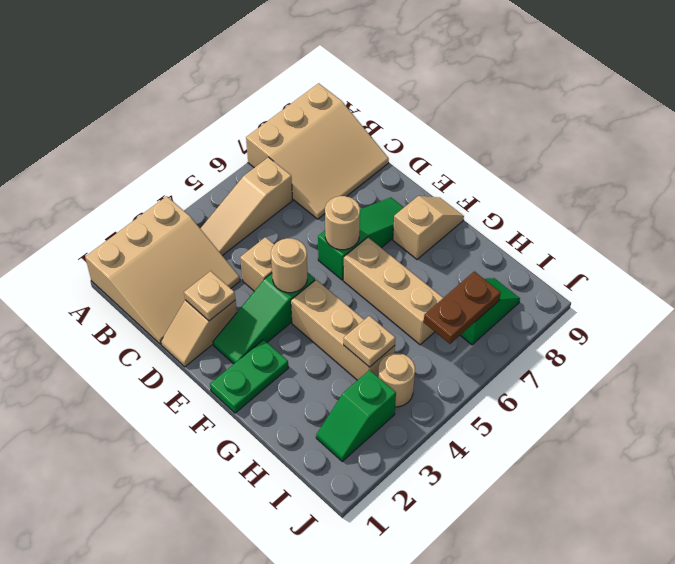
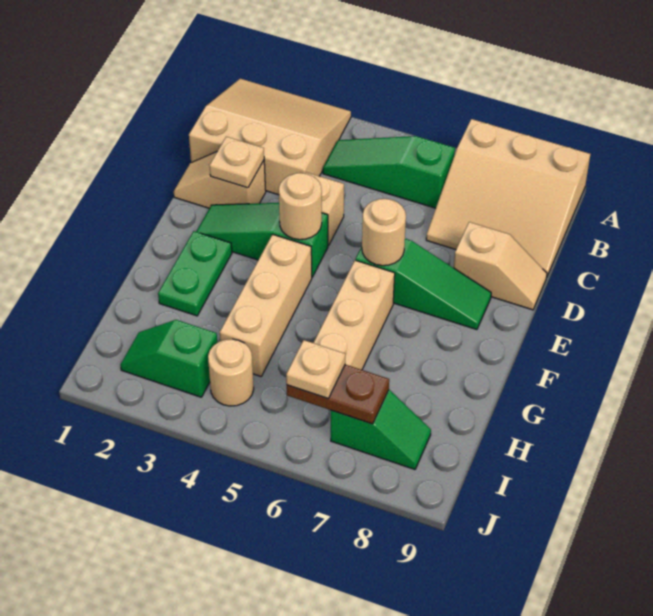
tan slope A1:C3 level 1 top A -> tan slope A1:C3 level 1 top C
tan slope B4:B6 level 1 top 6 -> green slope B4:B6 level 1 top 6
green plate F1:F2 level 1 -> green plate F2:G2 level 1
tan slope F8:F9 level 1 top 8 -> tan slope D8:D9 level 1 top 8
tan plate H4 level 2 -> tan plate I6 level 3

